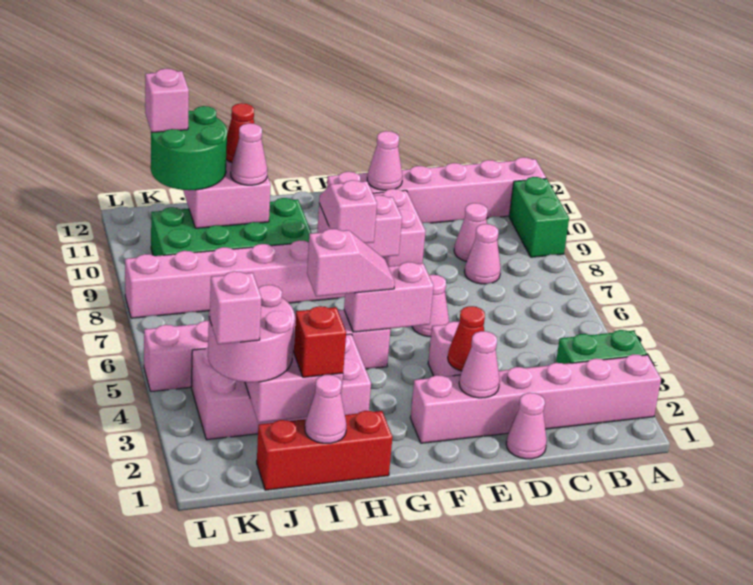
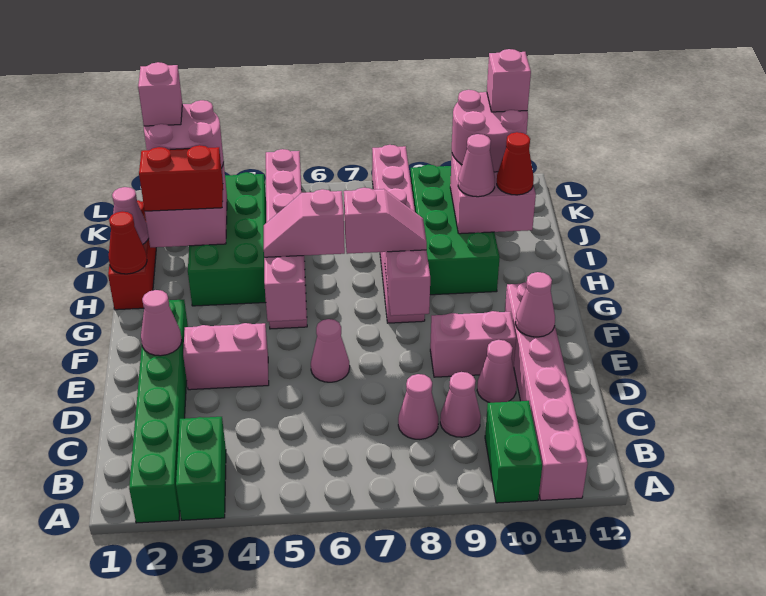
pink brick A2:F2 level 1 -> green brick A2:F2 level 1
green brick A9:A10 level 1 -> green brick A10:B10 level 1
pink cone D1 level 1 -> pink cone D10 level 1
red cone E3 level 2 -> red cone H1 level 2
pink slope G5:H5 level 3 top H -> pink slope G5:G6 level 3 top 6
pink brick H3:K4 level 1 -> green brick H3:K4 level 1
red brick I2 level 3 -> red brick I2:I3 level 3
green round brick J10:K11 level 3 -> pink round brick J10:K11 level 3

